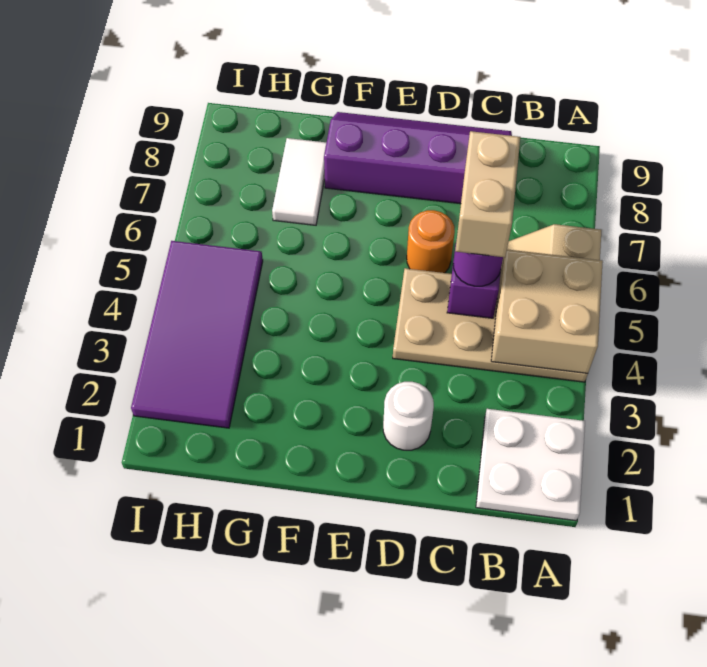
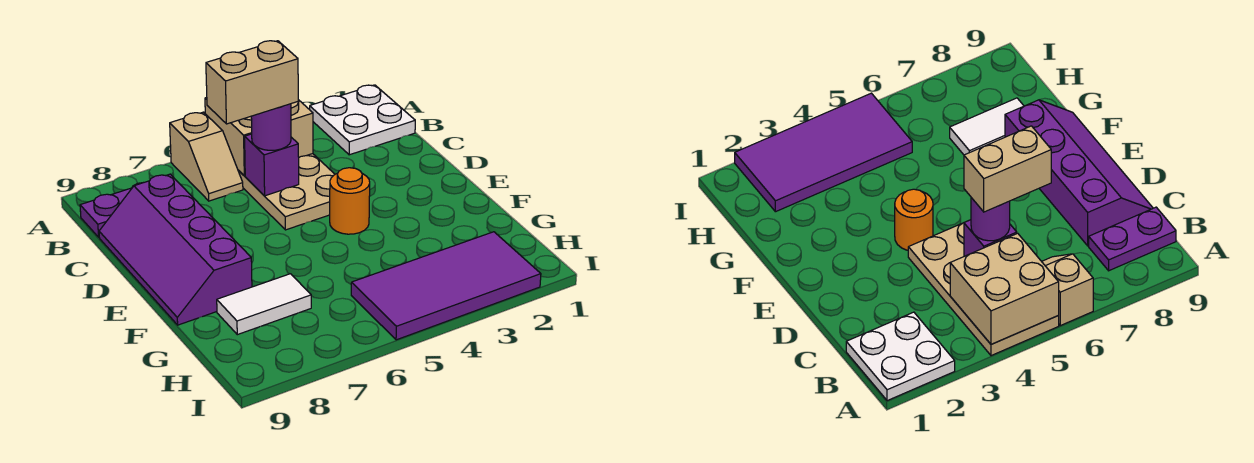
none -> purple plate B8:B9 level 1
white round brick D2 level 1 -> none
orange round brick D6 level 1 -> orange round brick E4 level 1

